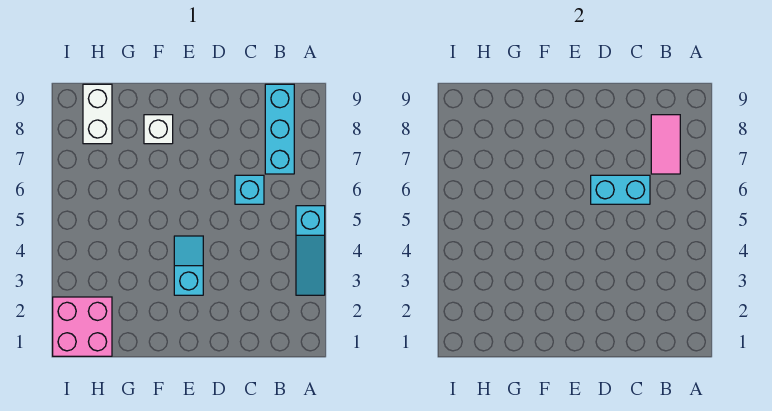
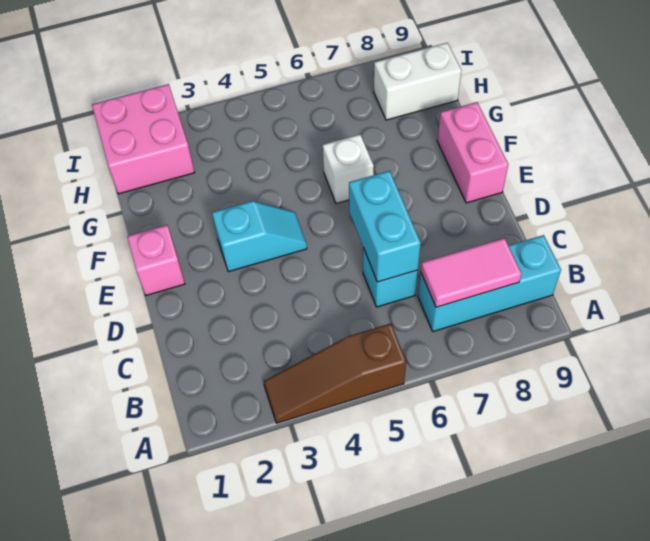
cyan slope A3:A5 level 1 top 5 -> brown slope A3:A5 level 1 top 5
none -> pink brick E1 level 1
none -> pink brick E9:F9 level 1
white brick F8 level 1 -> white brick F6 level 1

